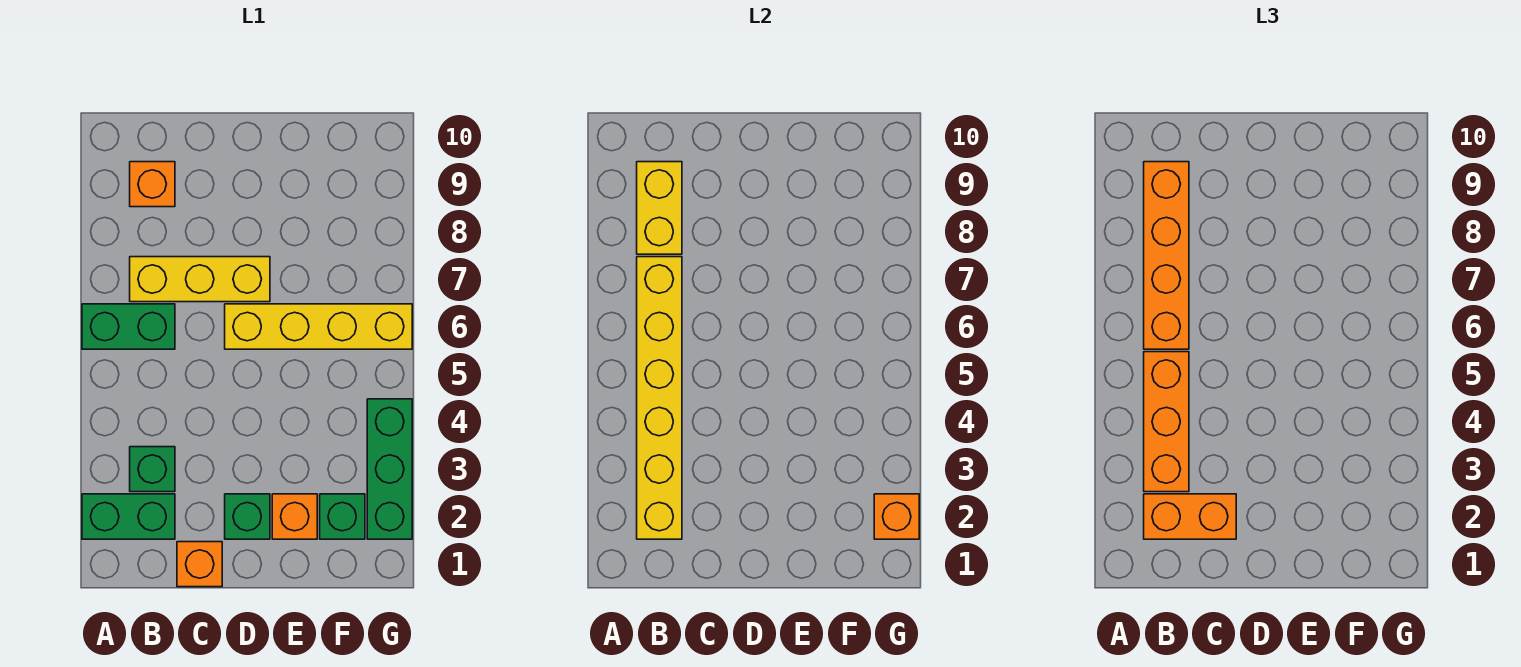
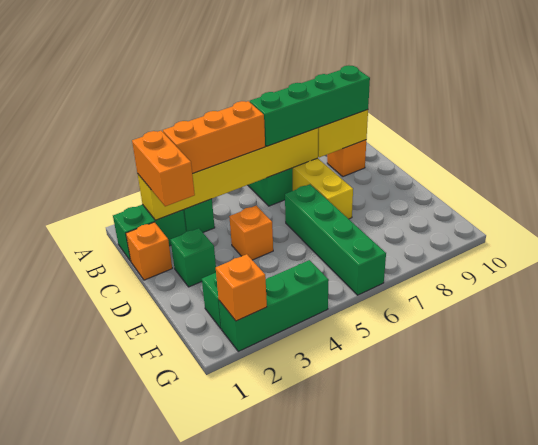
green brick A2:B2 level 1 -> green brick B1:B2 level 1
orange brick B6:B9 level 3 -> green brick B6:B9 level 3
yellow brick D6:G6 level 1 -> green brick D6:G6 level 1
orange brick E2 level 1 -> orange brick D4 level 1

